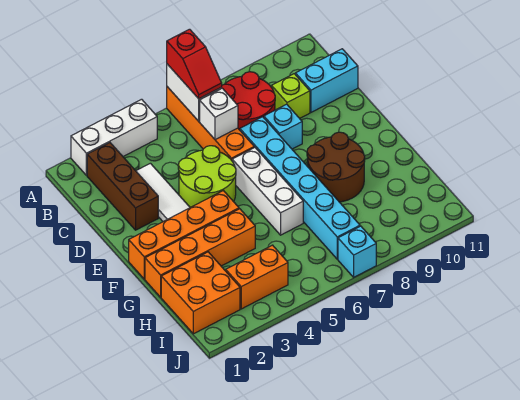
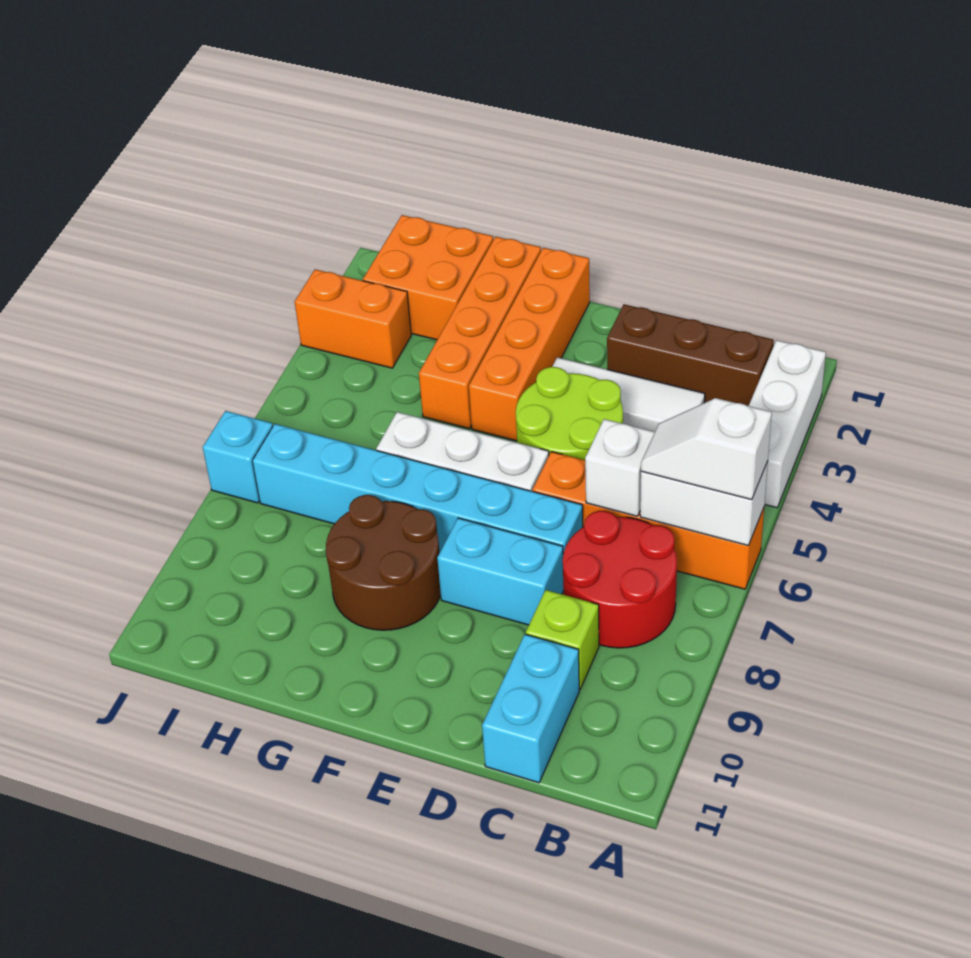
red slope A6:B6 level 3 top A -> white slope A6:B6 level 3 top A
cyan brick D8 level 1 -> cyan brick D8:E8 level 1
orange brick I3:I4 level 1 -> orange brick I3:J3 level 1

